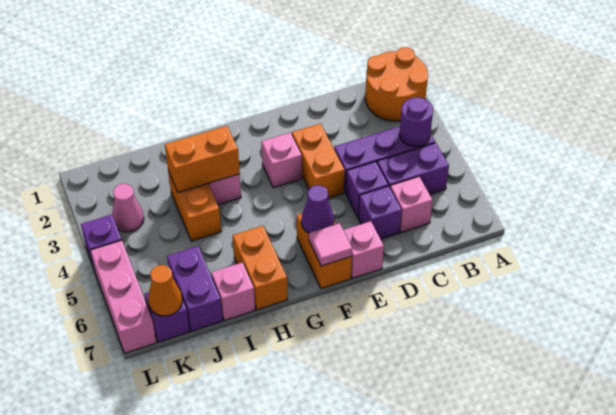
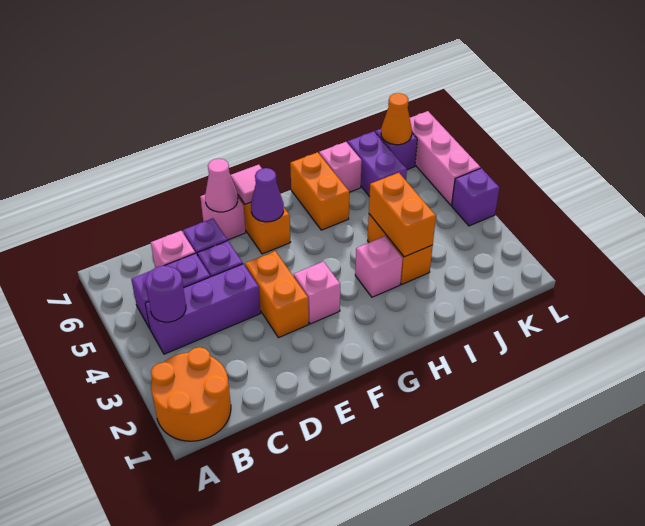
orange brick H3:I3 level 2 -> orange brick I3:I4 level 2
pink cone K3 level 1 -> pink cone E7 level 2

